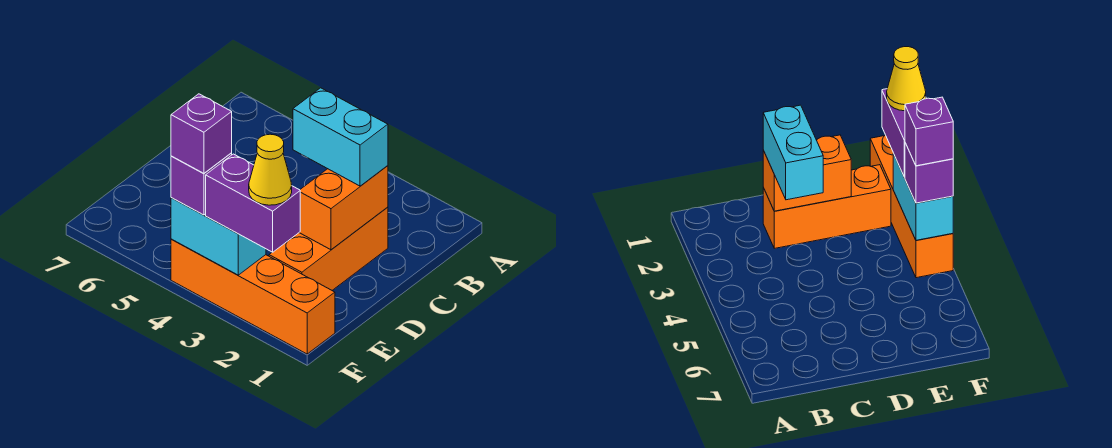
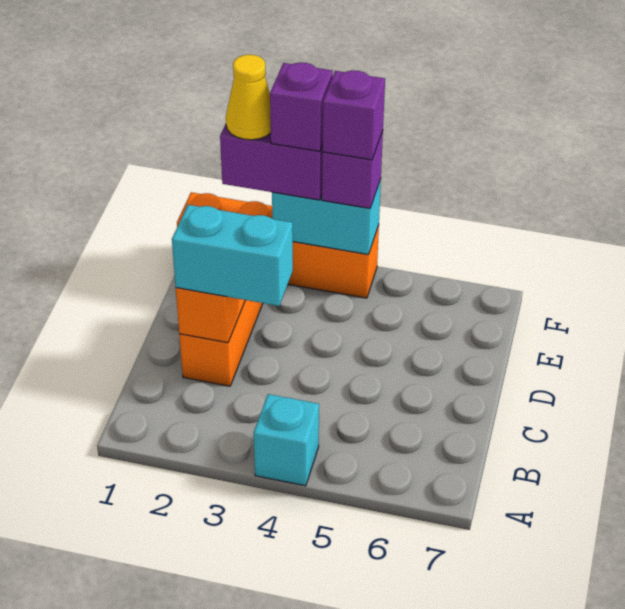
none -> cyan brick A4 level 1
none -> purple brick F3 level 4

